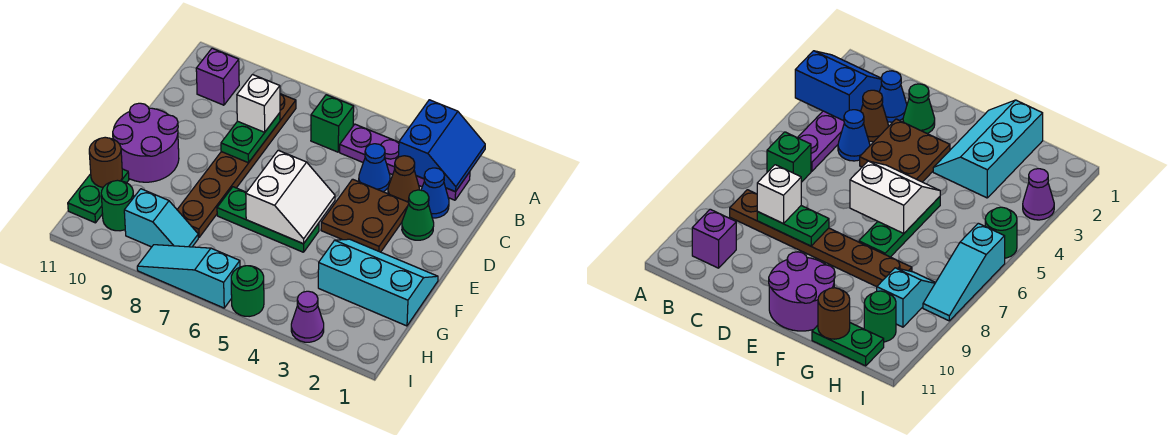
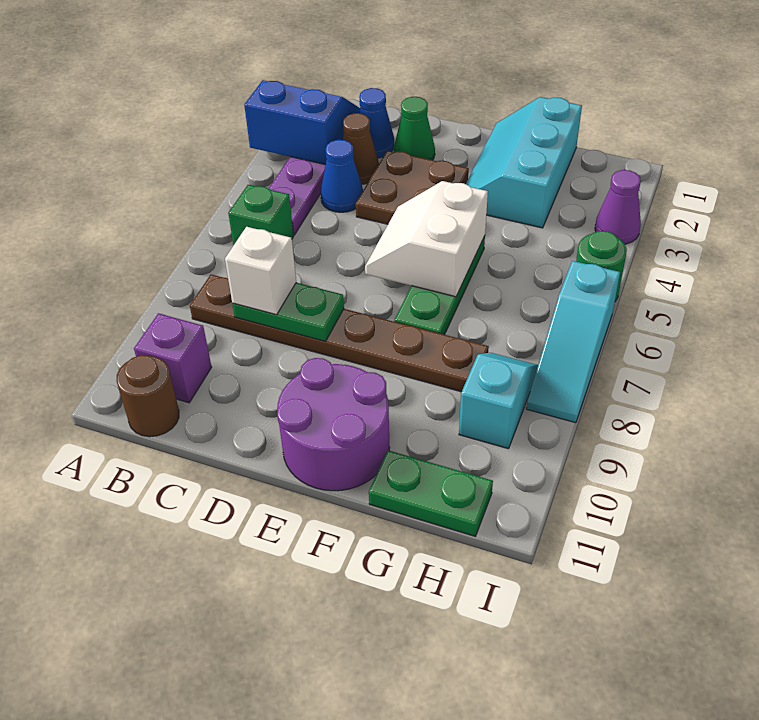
white slope E5:F6 level 2 top 6 -> white slope E5:F6 level 2 top F
brown round brick G11 level 2 -> brown round brick B11 level 1
green round brick H10 level 1 -> none

